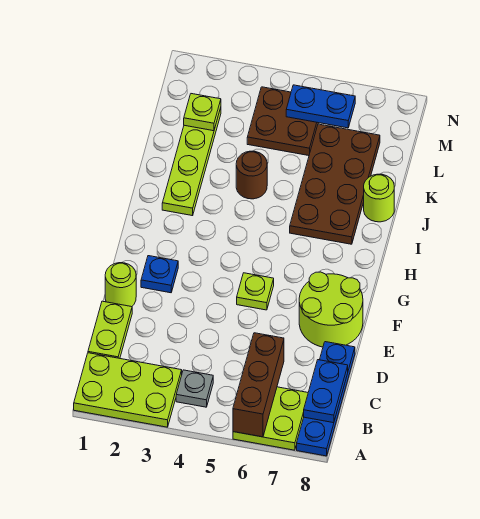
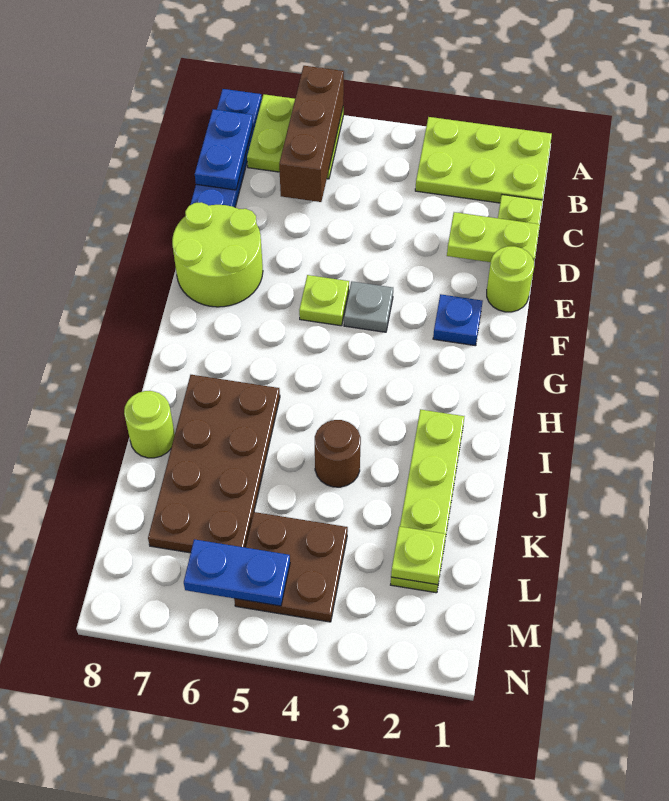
grey plate B4 level 1 -> grey plate F4 level 1
none -> lime plate D1:D2 level 2

